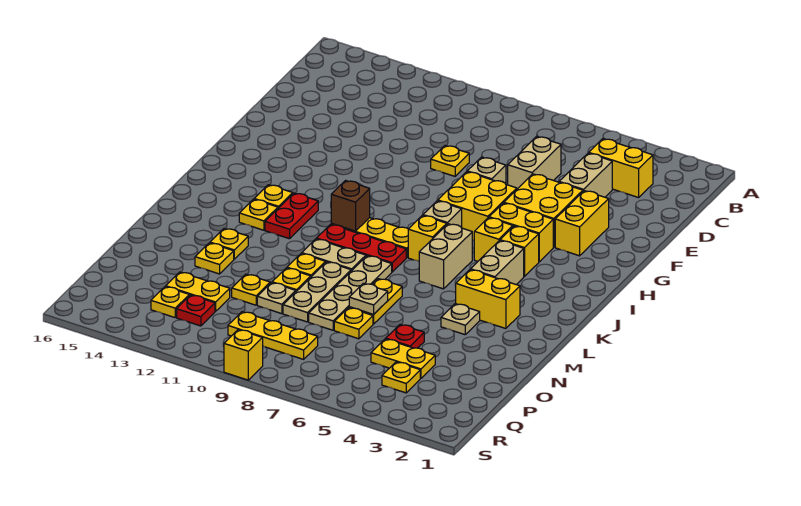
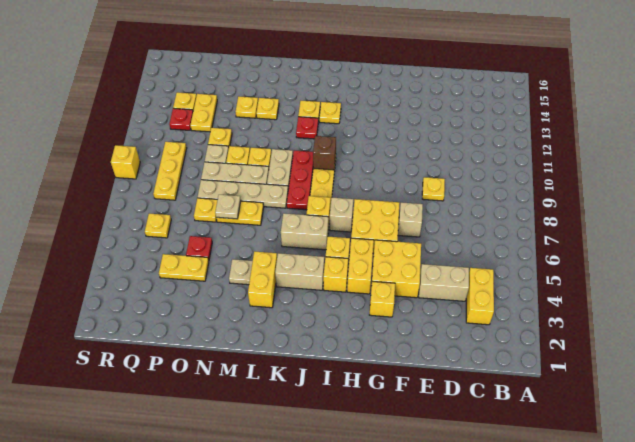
tan brick D6:E6 level 1 -> none
yellow brick F3:G3 level 1 -> yellow brick G3 level 1
red plate J12:K12 level 1 -> red plate K12 level 1
yellow plate P4:P5 level 1 -> yellow plate O4:P4 level 1
yellow plate Q4 level 1 -> yellow plate Q6 level 1

